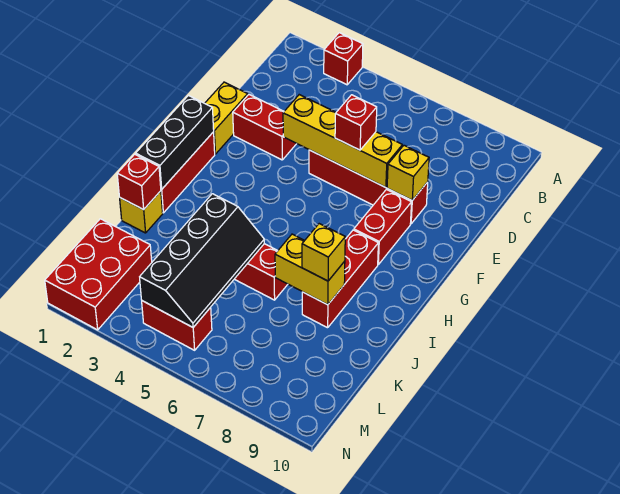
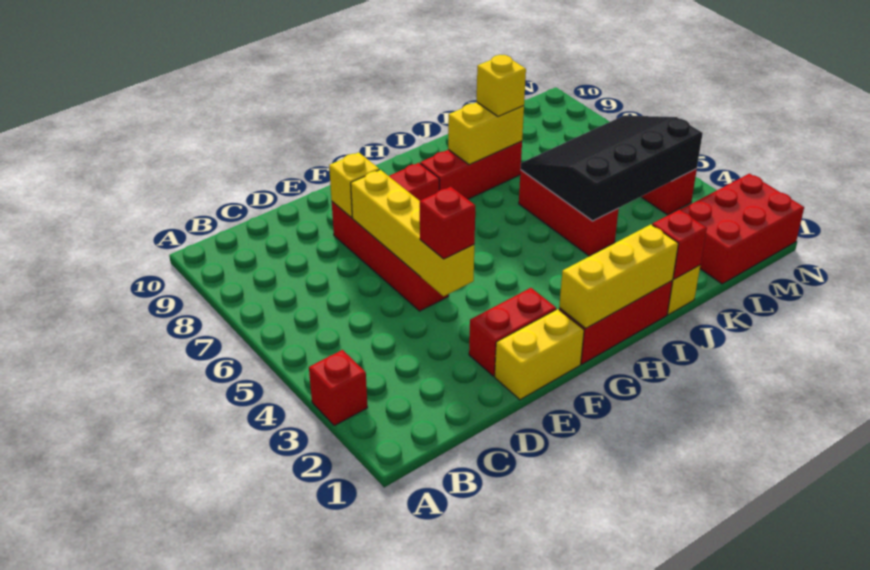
red brick E2:E3 level 1 -> red brick E2:F2 level 1
red brick E6 level 3 -> red brick E4 level 3
black brick G1:I1 level 2 -> yellow brick G1:I1 level 2
black slope J4:M5 level 2 top 4 -> black slope J4:M6 level 2 top 4
yellow brick J7:J8 level 2 -> yellow brick I8:J8 level 2

